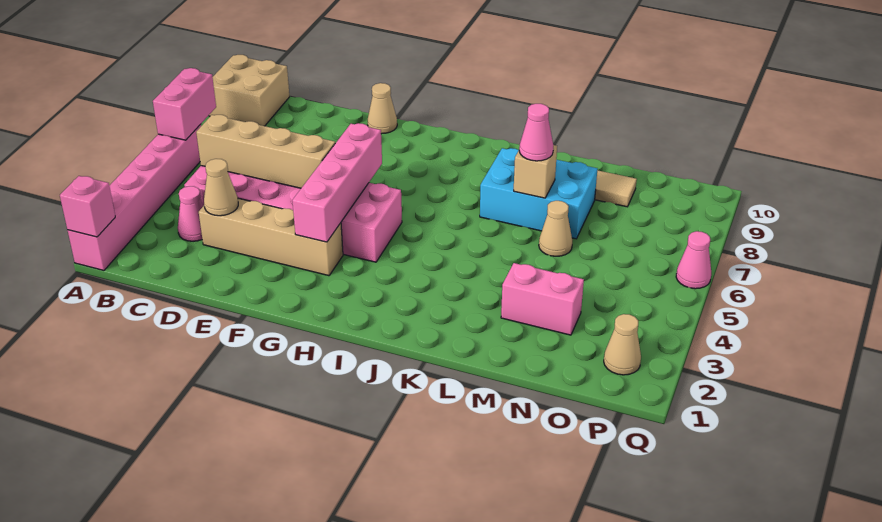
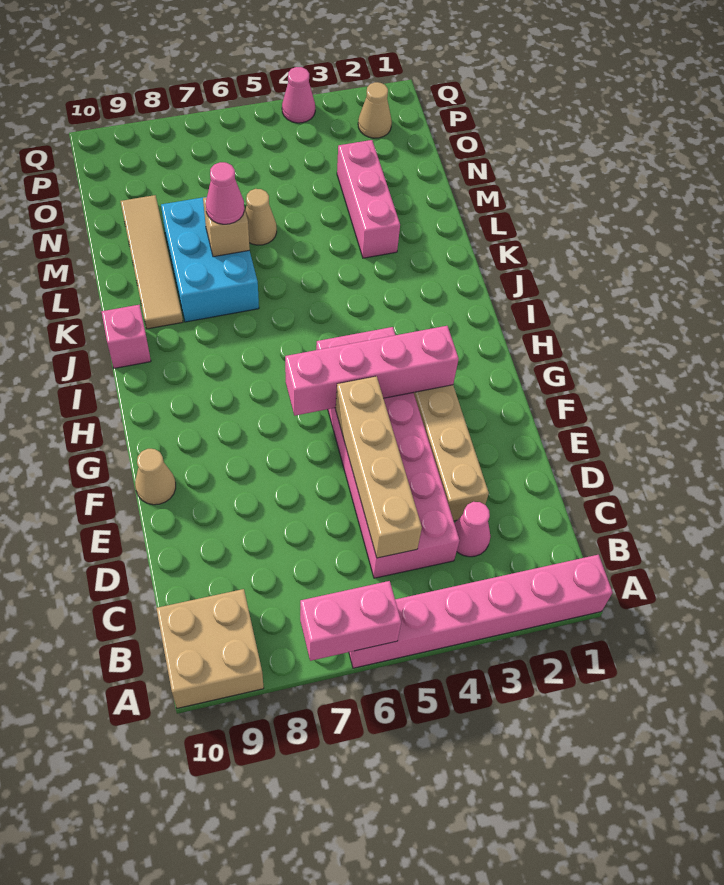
pink brick A1 level 2 -> pink brick J10 level 1
tan cone D3 level 2 -> none
pink brick M3:N3 level 1 -> pink brick L3:N3 level 1
pink cone Q6 level 1 -> pink cone Q4 level 1

